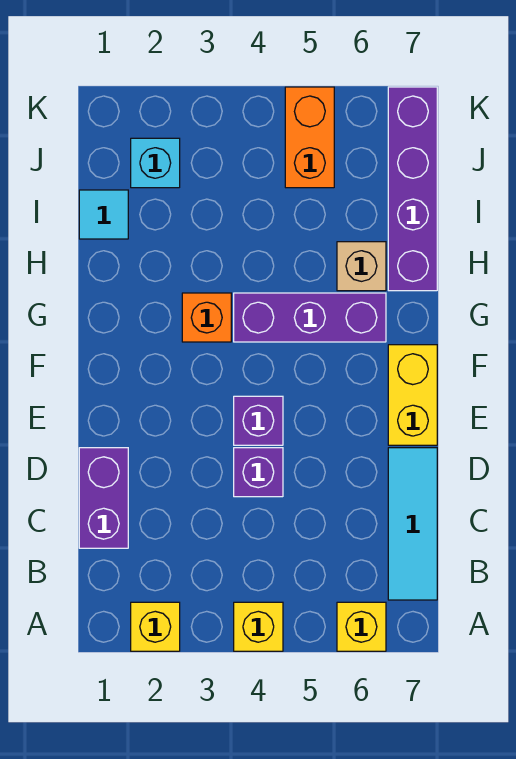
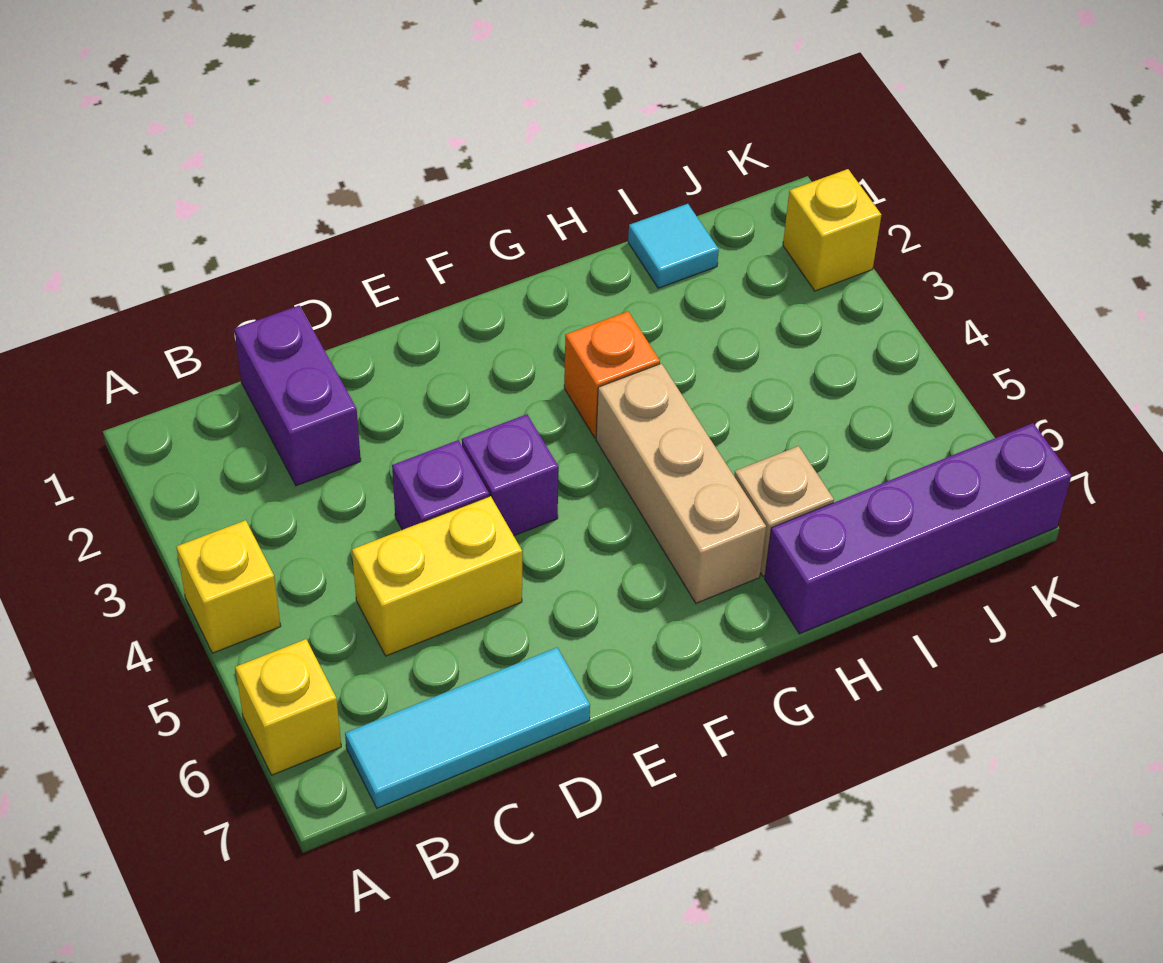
yellow brick A2 level 1 -> yellow brick K2 level 1
purple brick C1:D1 level 1 -> purple brick C1:C2 level 1
yellow brick E7:F7 level 1 -> yellow brick C5:D5 level 1
purple brick G4:G6 level 1 -> tan brick G4:G6 level 1
cyan brick J2 level 1 -> none
orange brick J5:K5 level 1 -> none

